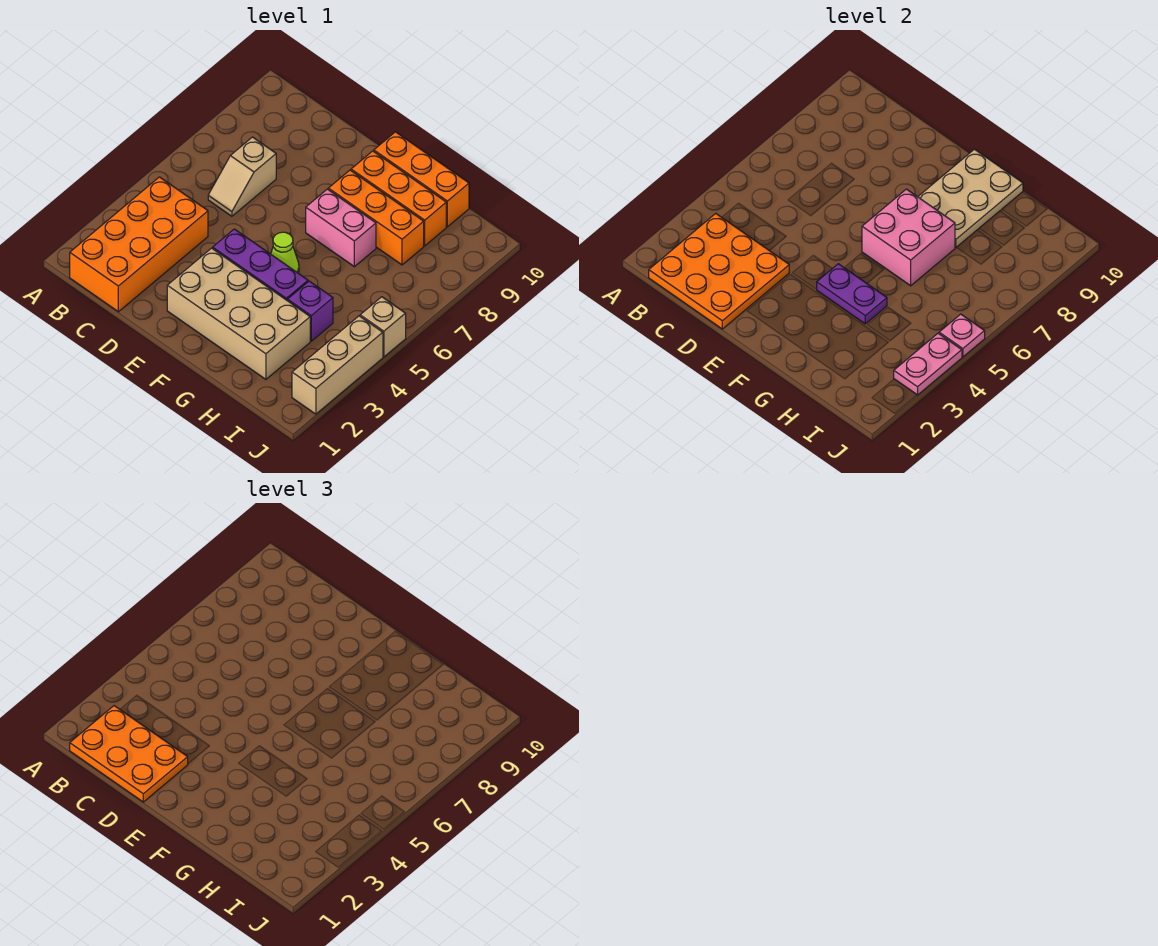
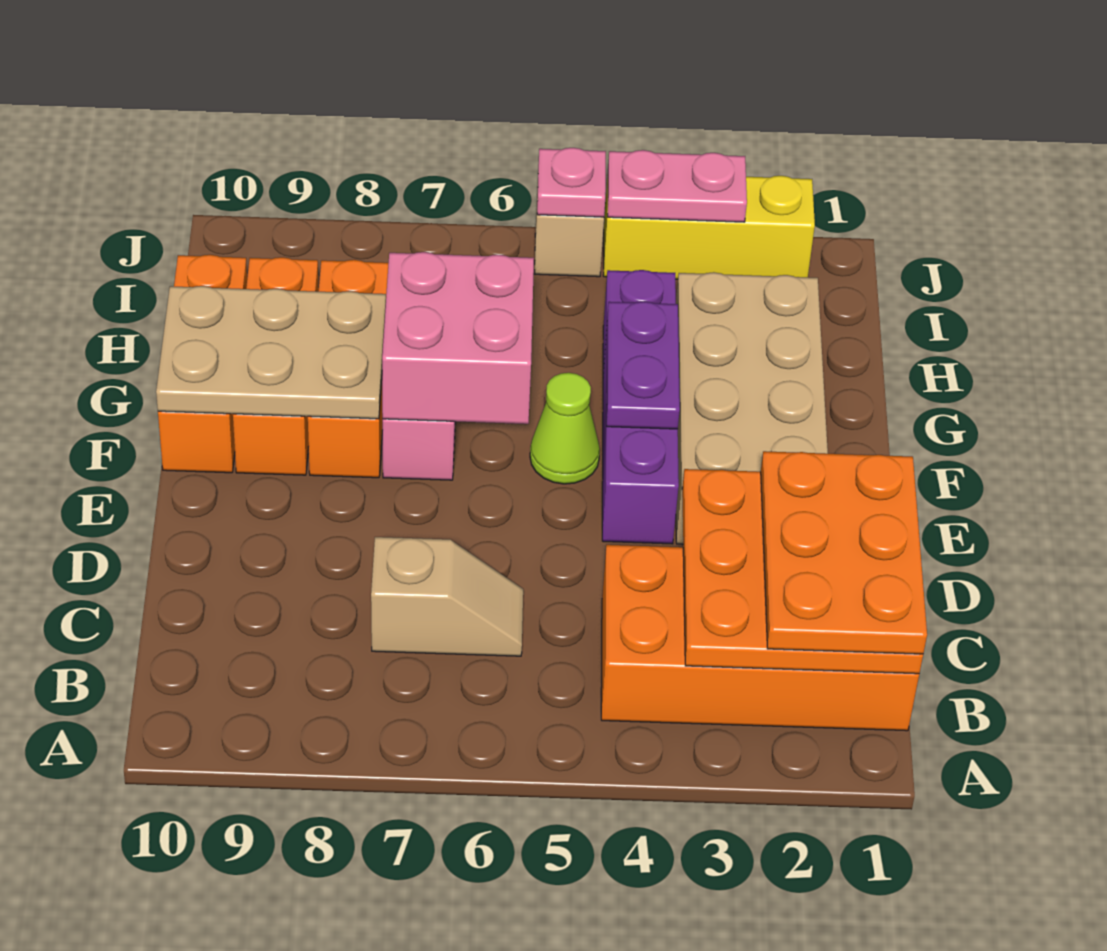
tan brick J2:J4 level 1 -> yellow brick J2:J4 level 1

